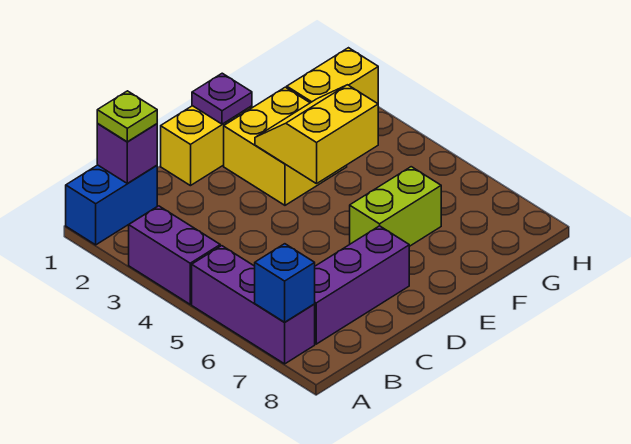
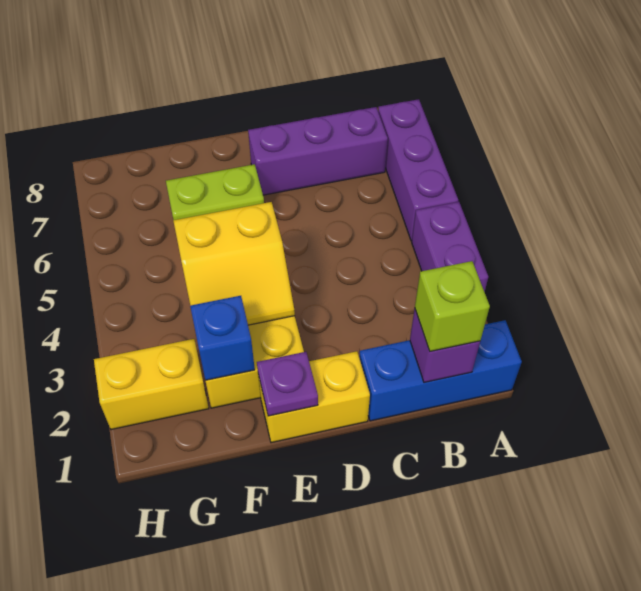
blue brick A1:B1 level 1 -> blue brick A1:C1 level 1
blue brick A7 level 2 -> blue brick F2 level 2
lime plate B1 level 3 -> lime brick B1 level 3

